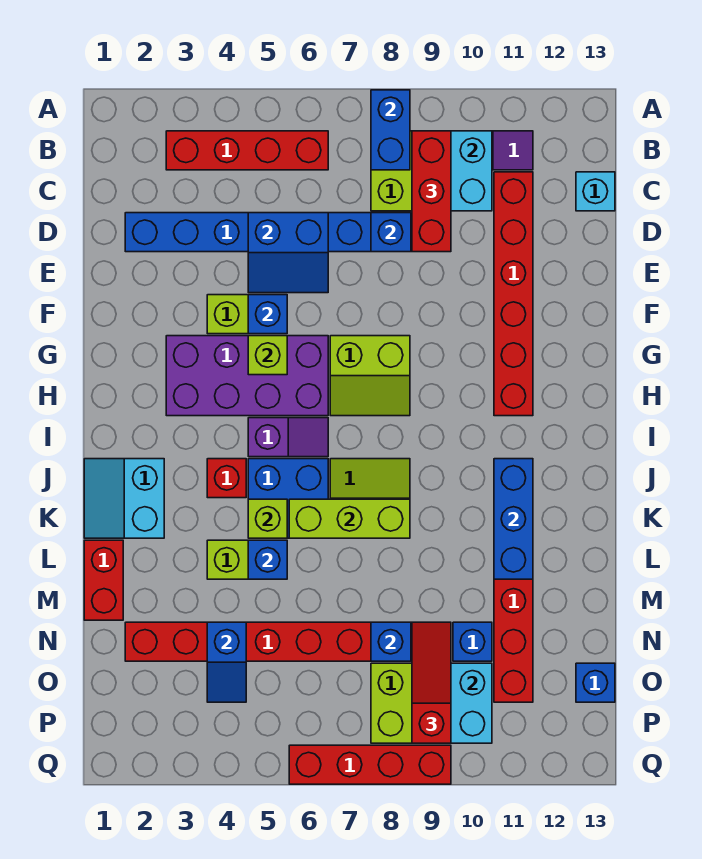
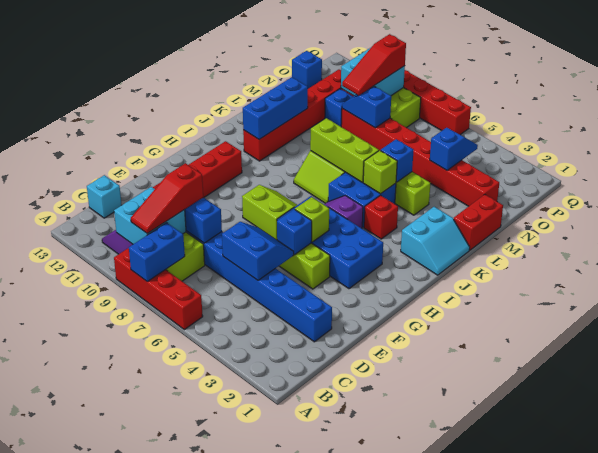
red brick B3:B6 level 1 -> red brick A6:A9 level 1
red brick B9:D9 level 3 -> red slope B9:D9 level 3 top D
purple brick G3:H6 level 1 -> blue brick G3:H6 level 1

